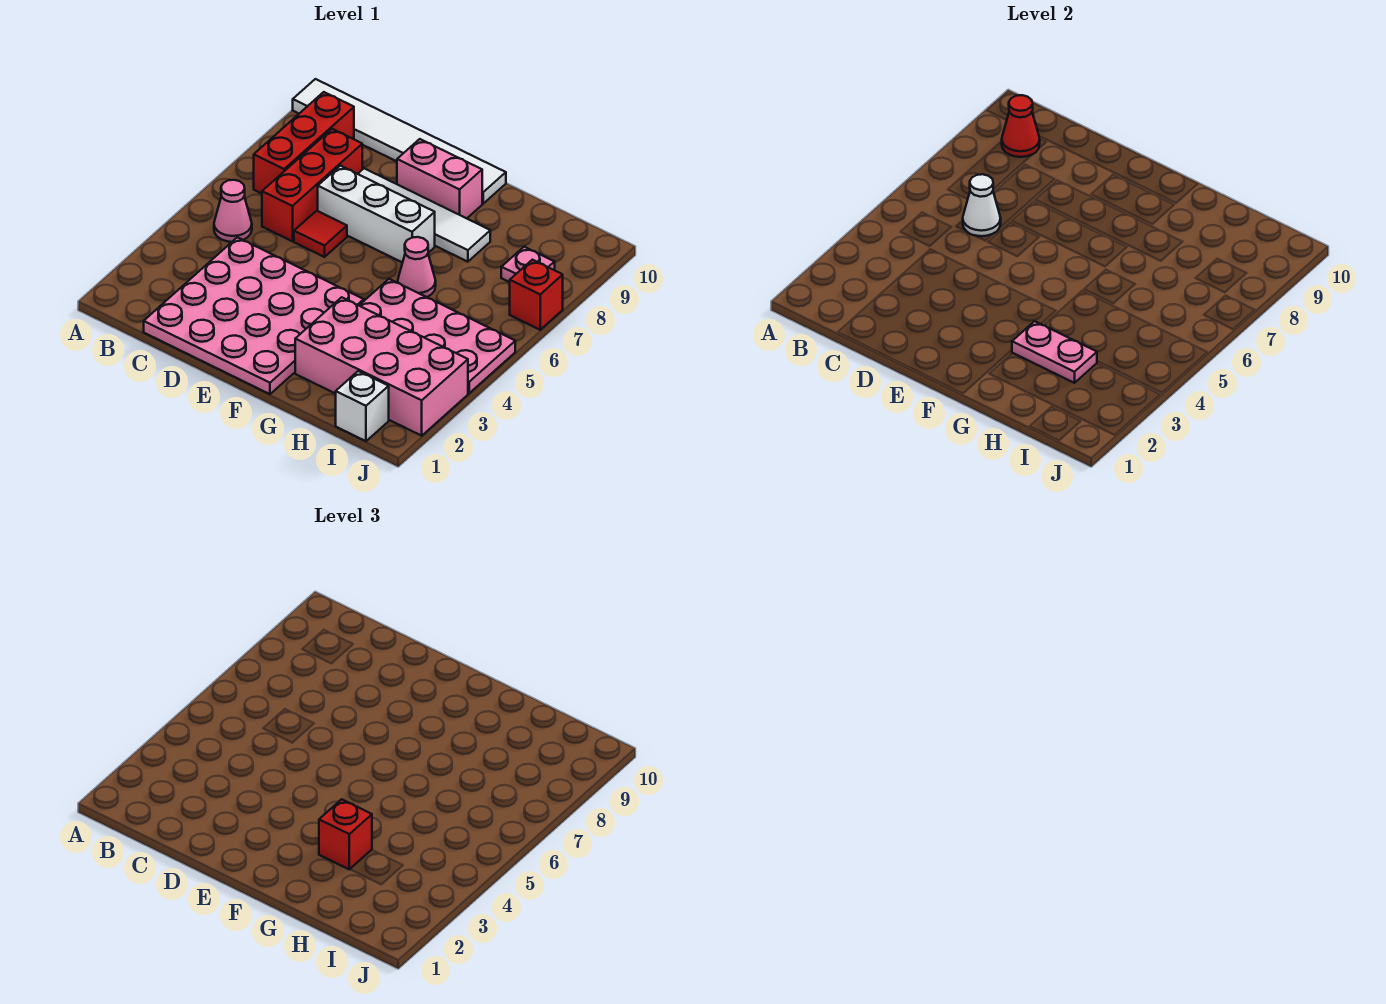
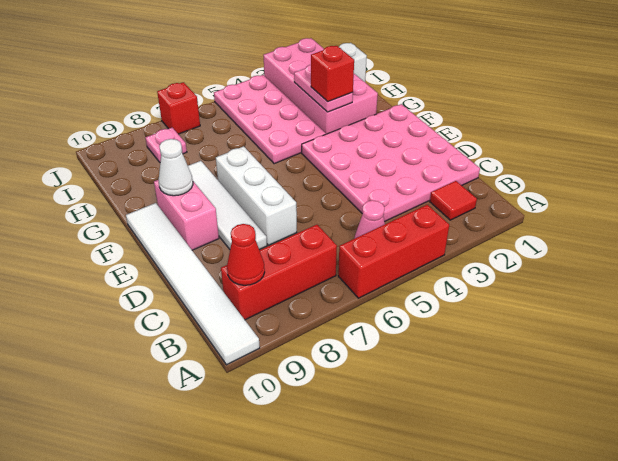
red brick C6:C8 level 1 -> red brick A4:A6 level 1
white cone C6 level 2 -> white cone F9 level 2
red tile D6 level 1 -> red tile B2 level 1
pink cone G6 level 1 -> none

